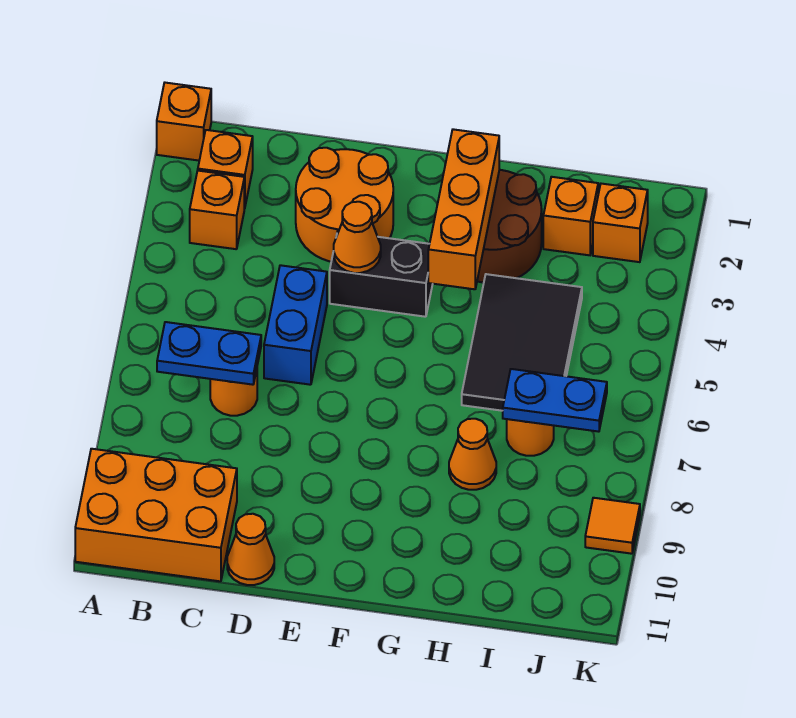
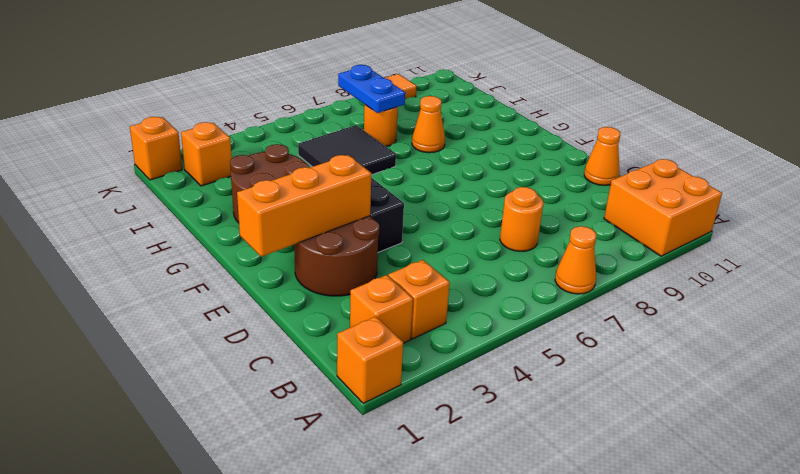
orange brick A10:C11 level 1 -> orange brick A10:B11 level 1
blue plate B7:C7 level 2 -> none
orange round brick D2:E3 level 1 -> brown round brick D2:E3 level 1
blue brick D5:D6 level 1 -> none
orange cone E4 level 2 -> orange cone A7 level 1
orange brick G2:G4 level 2 -> orange brick E1:E3 level 2
black tile H4:I6 level 1 -> black tile H5:I6 level 1
orange brick I2 level 1 -> orange brick K1 level 1

